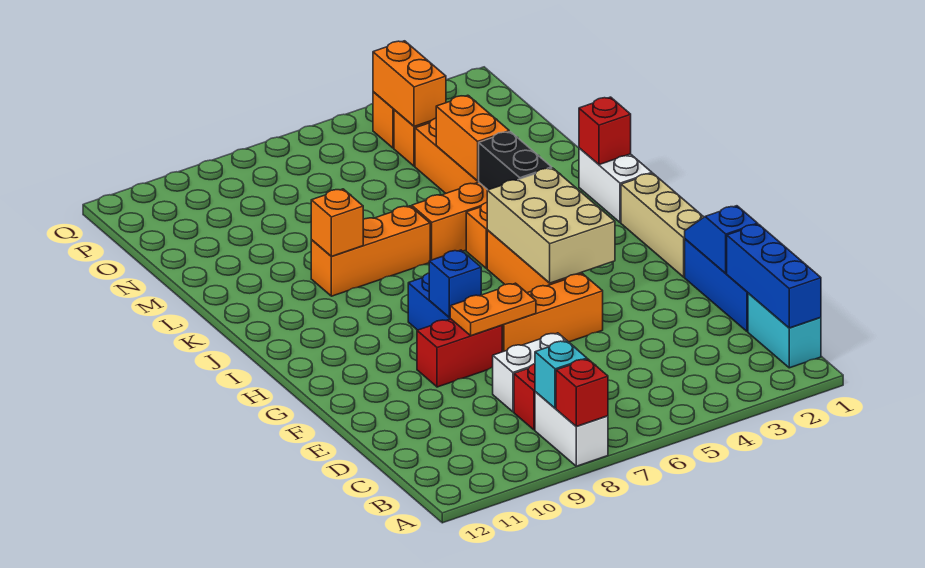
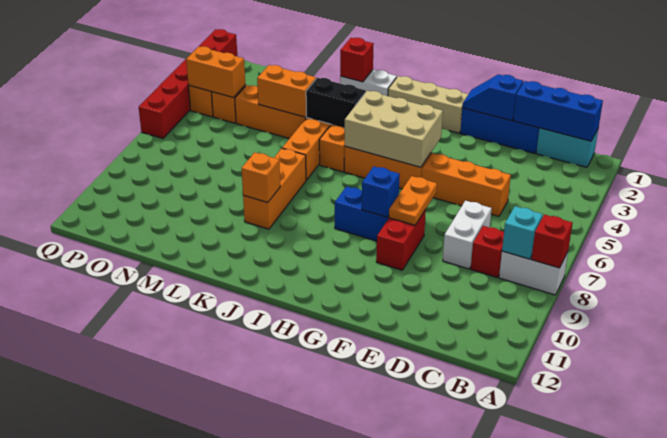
orange brick F5:F7 level 1 -> orange brick D5:F5 level 1
none -> red brick Q1:Q6 level 1

